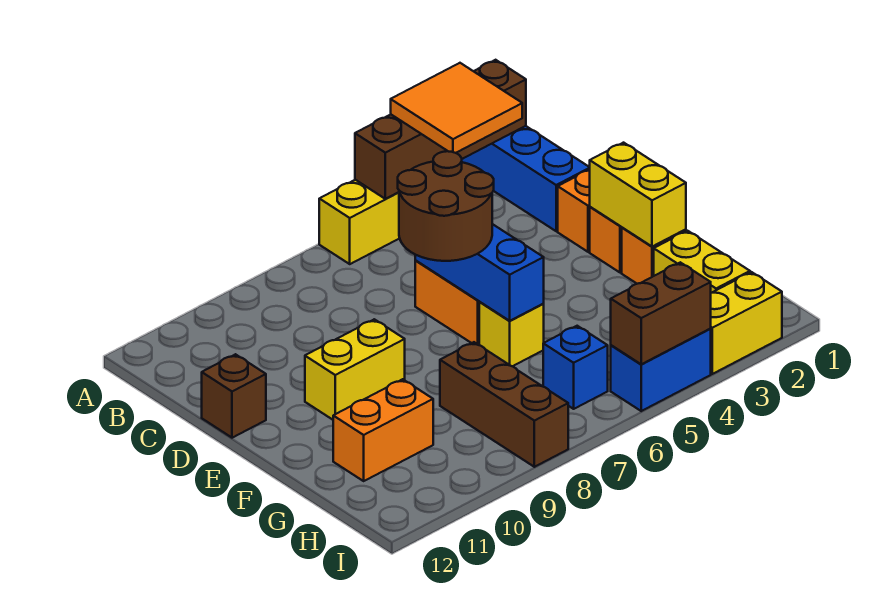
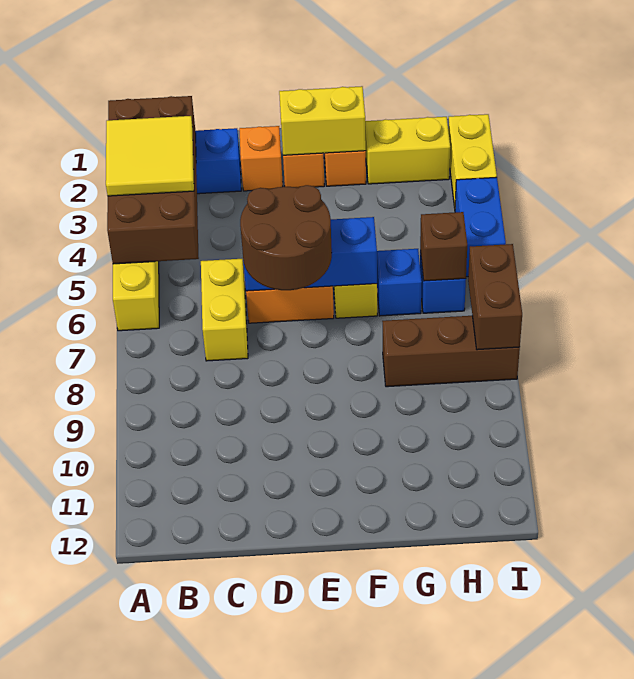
brown brick A2:A5 level 2 -> brown brick A2:B5 level 2
orange tile A3:B4 level 3 -> yellow tile A3:B4 level 3
brown brick D12 level 1 -> brown brick H6 level 2
yellow brick E9:E10 level 1 -> yellow brick C6:C7 level 1
none -> blue brick G6 level 1
orange brick G10:G11 level 1 -> none
brown brick I4:I5 level 2 -> brown brick I7:I8 level 2

